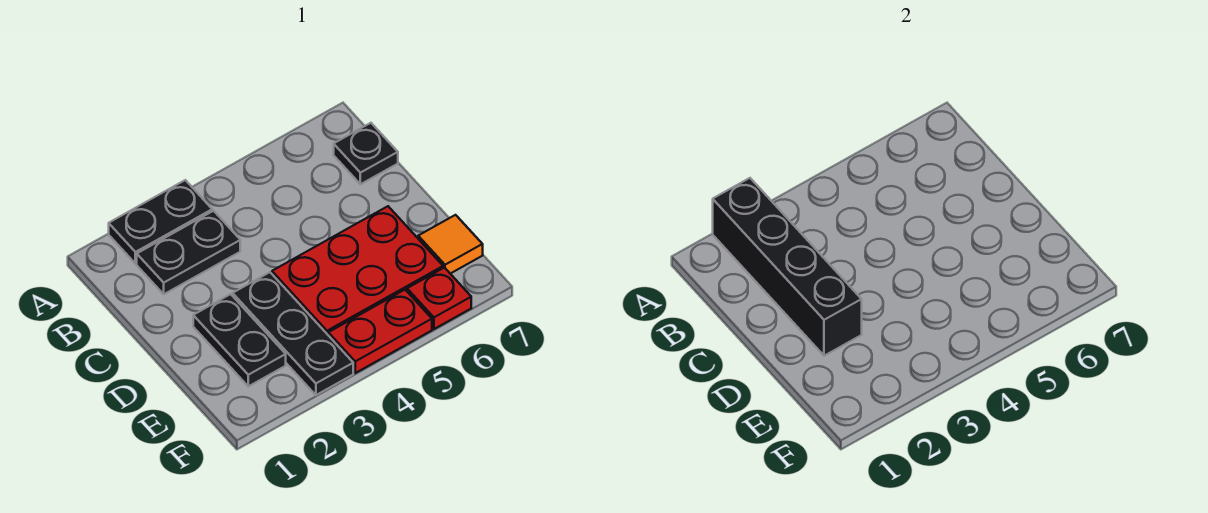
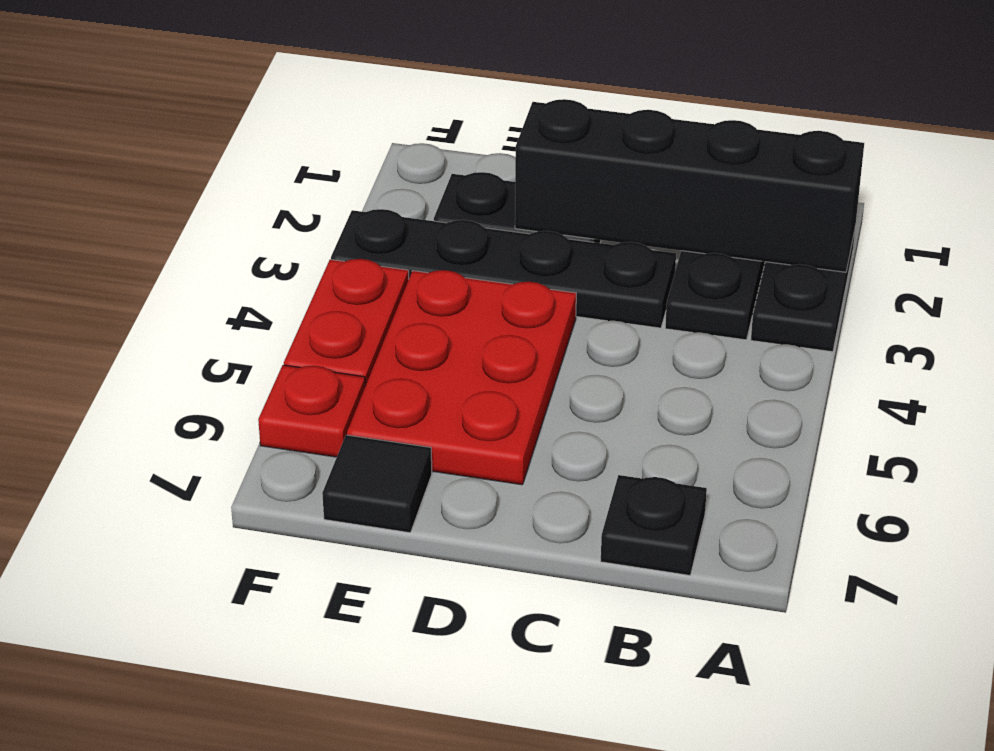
black plate D3:F3 level 1 -> black plate C3:F3 level 1
orange tile E7 level 1 -> black tile E7 level 1

